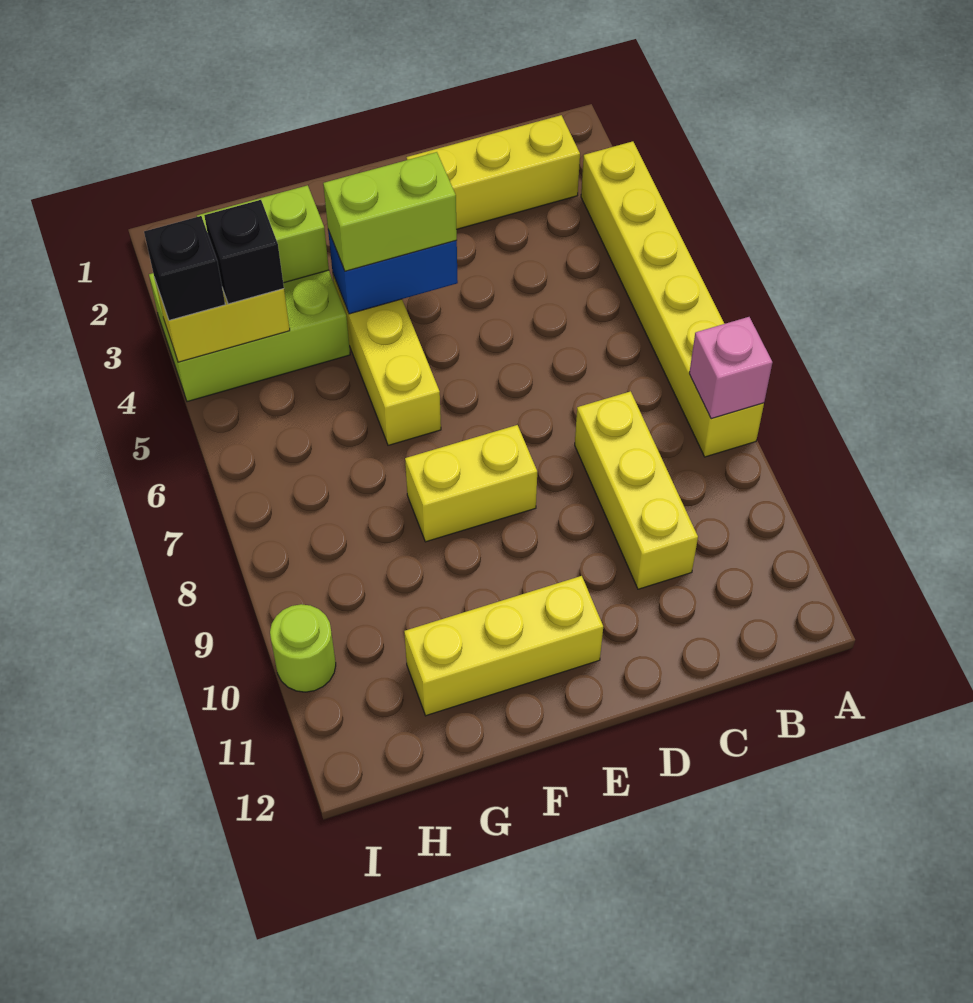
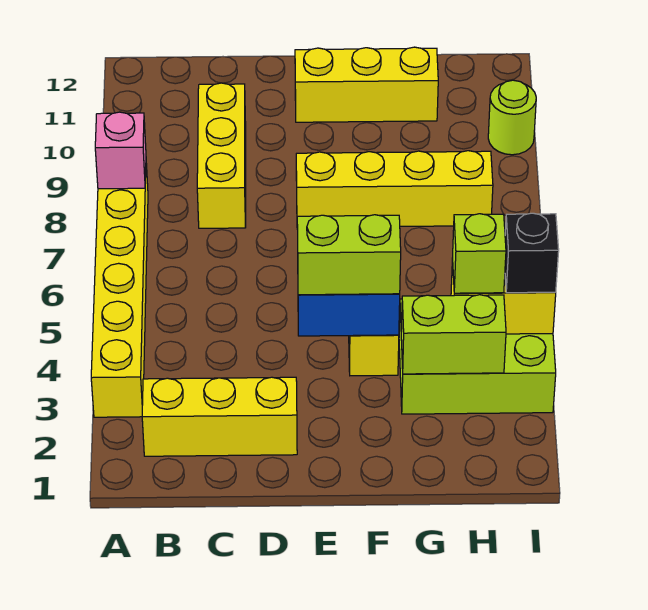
yellow brick E8:F8 level 1 -> yellow brick E8:H8 level 1
black brick H4 level 3 -> lime brick H4 level 3

